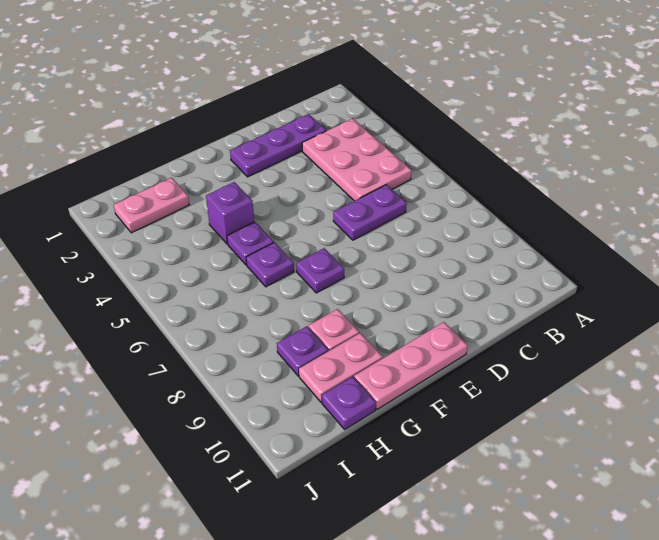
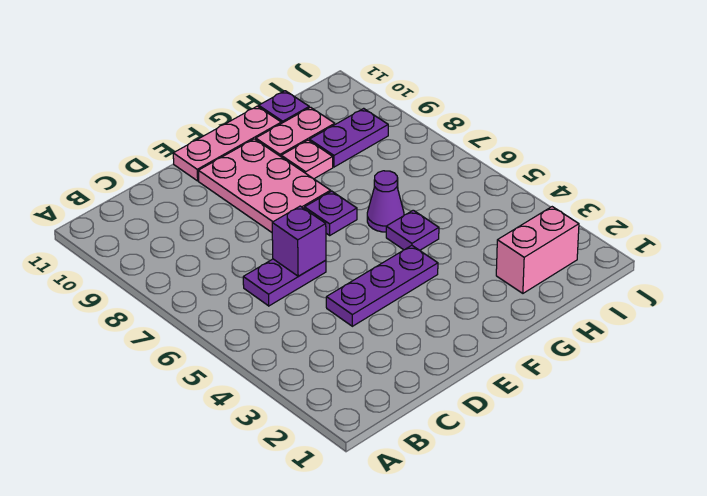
pink plate B3:C5 level 1 -> pink plate E8:F10 level 1
purple plate C2:E2 level 1 -> purple plate D4:F4 level 1
purple brick G4 level 1 -> purple brick D6 level 2
purple plate G6 level 1 -> purple cone G6 level 1
pink plate H2:I2 level 1 -> pink brick H2:I2 level 1
purple plate H9 level 1 -> purple plate H9:I9 level 1

